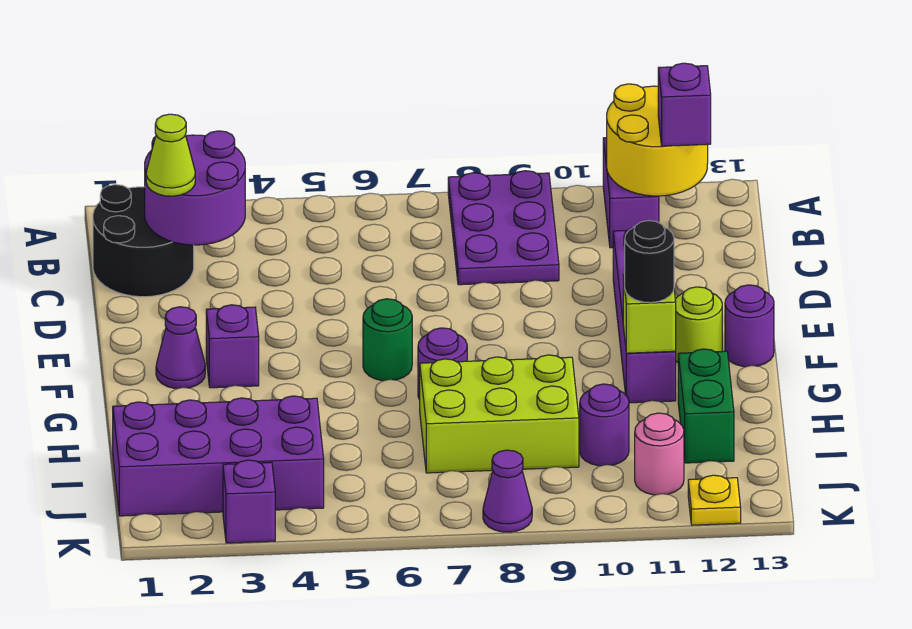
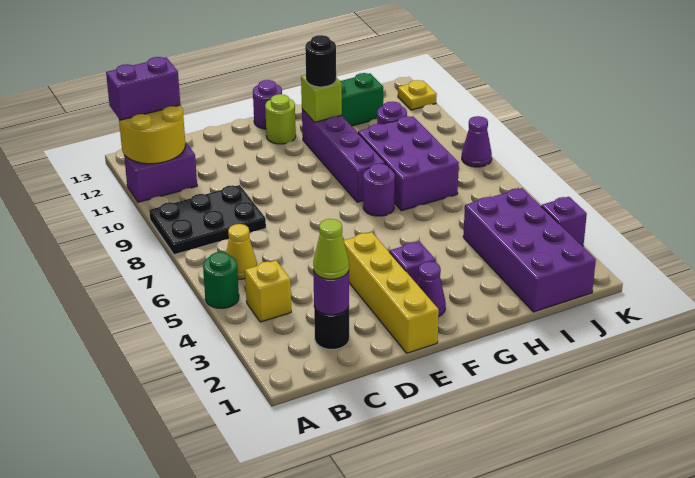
purple plate A8:C9 level 1 -> black plate A8:C9 level 1
black round brick B1:C2 level 1 -> black round brick C2 level 1
purple round brick B2:C3 level 2 -> purple round brick C2 level 2
none -> yellow brick B4 level 1
none -> yellow cone B6 level 1
purple brick B12 level 3 -> purple brick A12:B12 level 3
purple brick D11:G11 level 1 -> purple brick G8:G11 level 1
none -> yellow brick E1:E4 level 1
green round brick F6 level 1 -> green round brick A5 level 1
lime brick H7:I9 level 1 -> purple brick H7:I9 level 1
pink round brick J11 level 1 -> none

